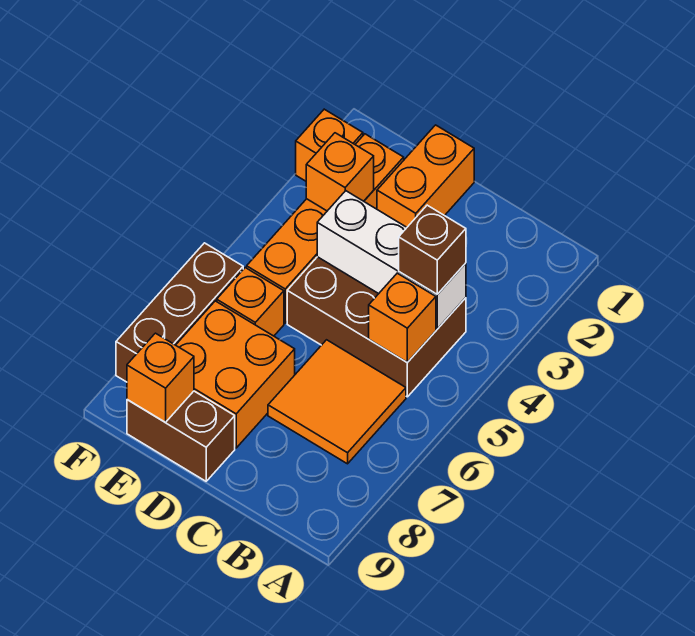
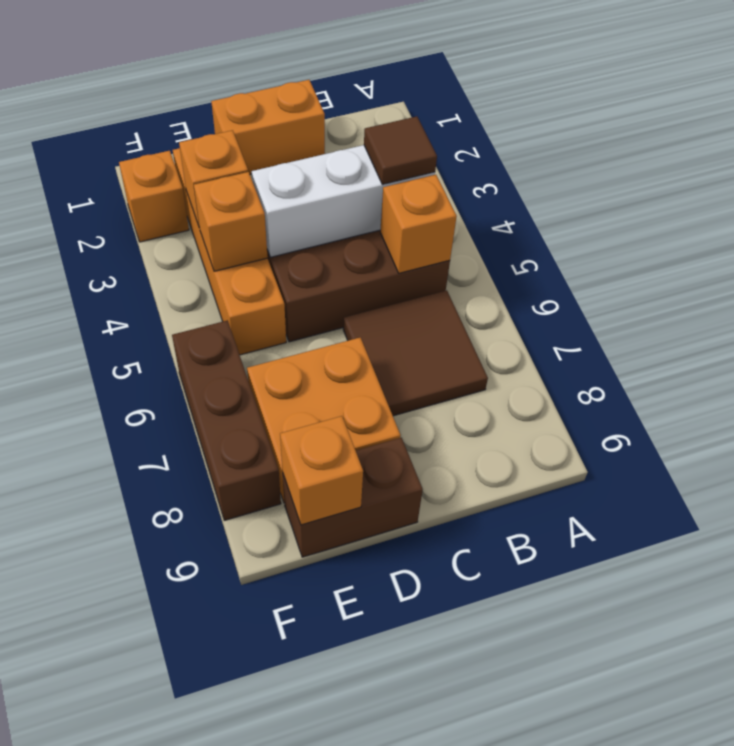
brown brick B4 level 3 -> brown tile B4 level 3
orange tile B6:C7 level 1 -> brown tile B6:C7 level 1
orange brick D1:D2 level 1 -> orange brick C1:D1 level 1
orange brick E6 level 1 -> orange brick E4 level 2

